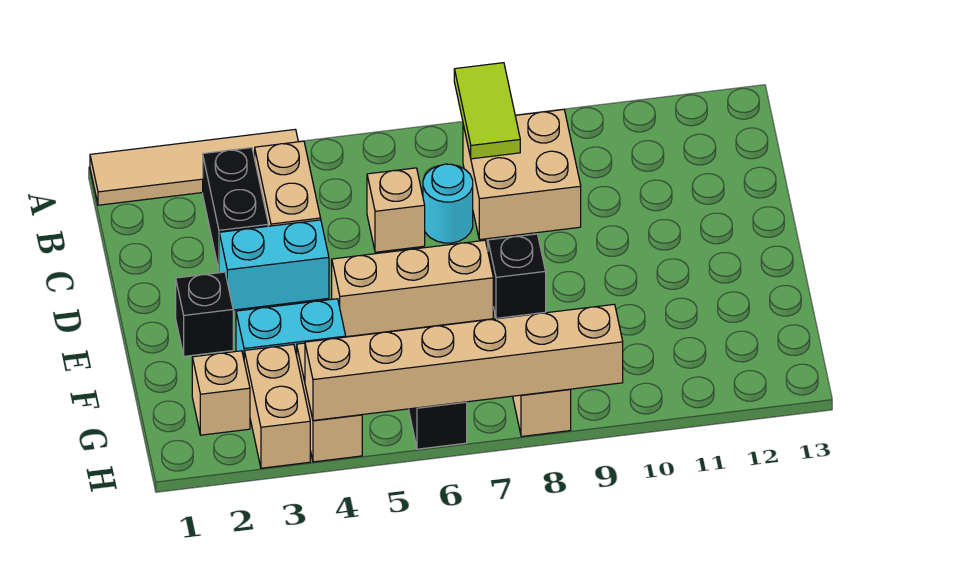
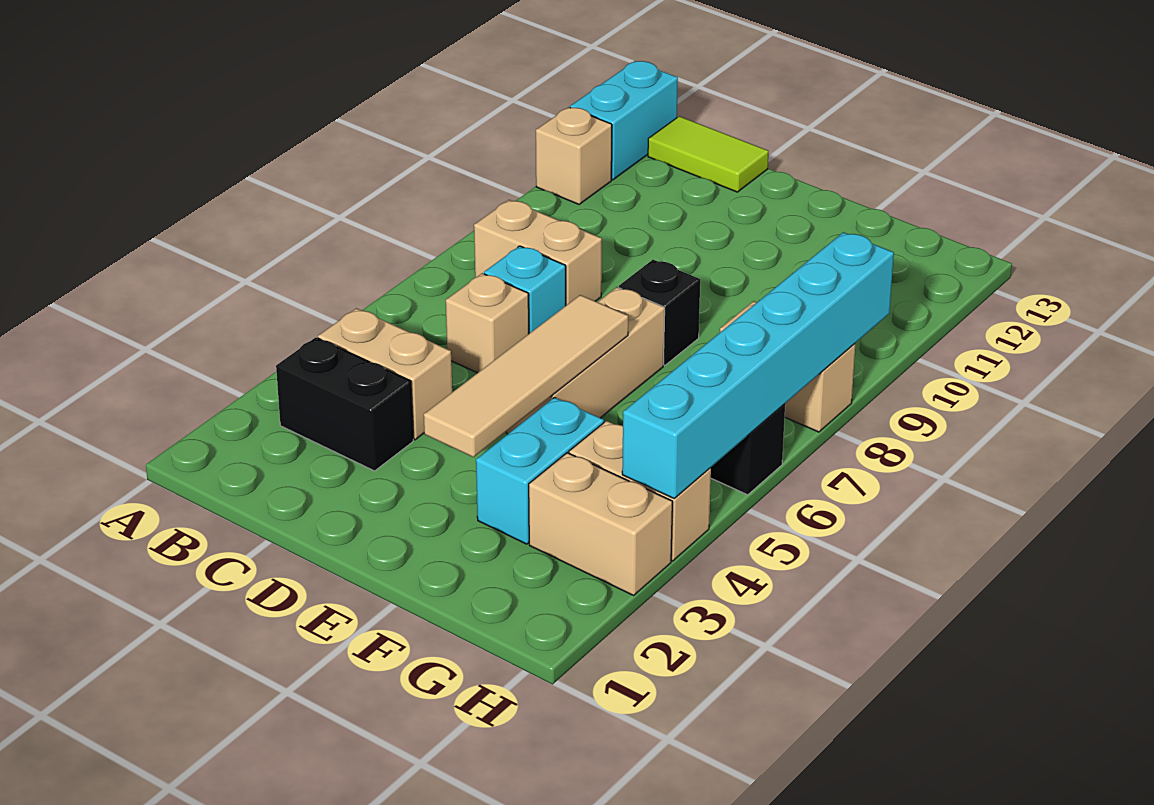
tan tile A1:A4 level 1 -> tan tile E3:E6 level 2
lime tile A8:B8 level 2 -> lime tile B13:C13 level 1
tan brick B8:C9 level 1 -> tan brick B8:C8 level 1
cyan round brick C7 level 1 -> cyan brick C7 level 1
cyan brick D3:D4 level 1 -> cyan brick A12:A13 level 1
black brick E2 level 1 -> none
tan brick G2 level 1 -> tan brick A11 level 1
tan brick H4:H9 level 2 -> cyan brick H4:H9 level 2

